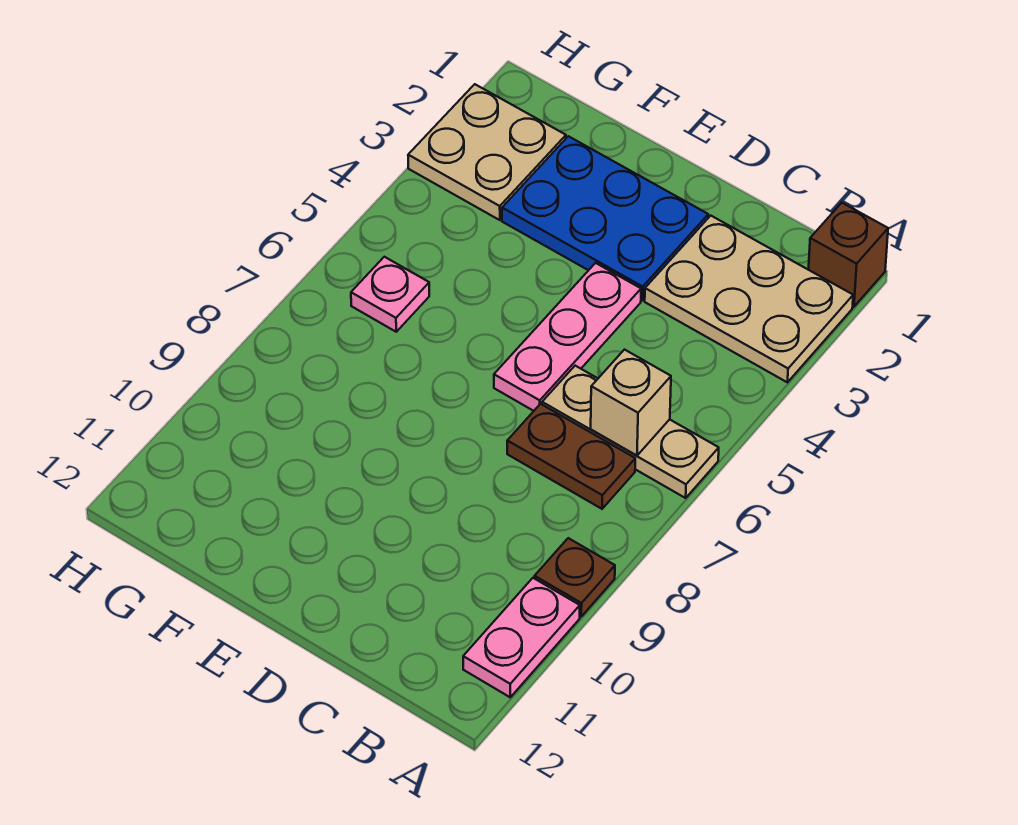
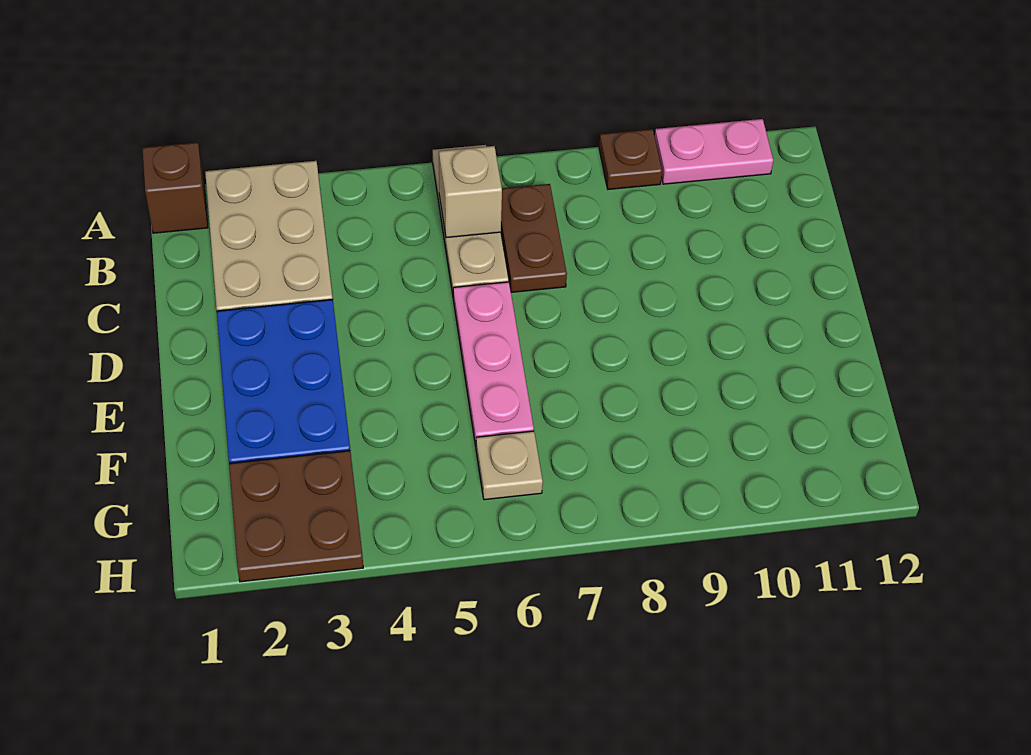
pink plate D4:D6 level 1 -> pink plate D6:F6 level 1
tan plate G2:H3 level 1 -> brown plate G2:H3 level 1
pink plate G6 level 1 -> tan plate G6 level 1

